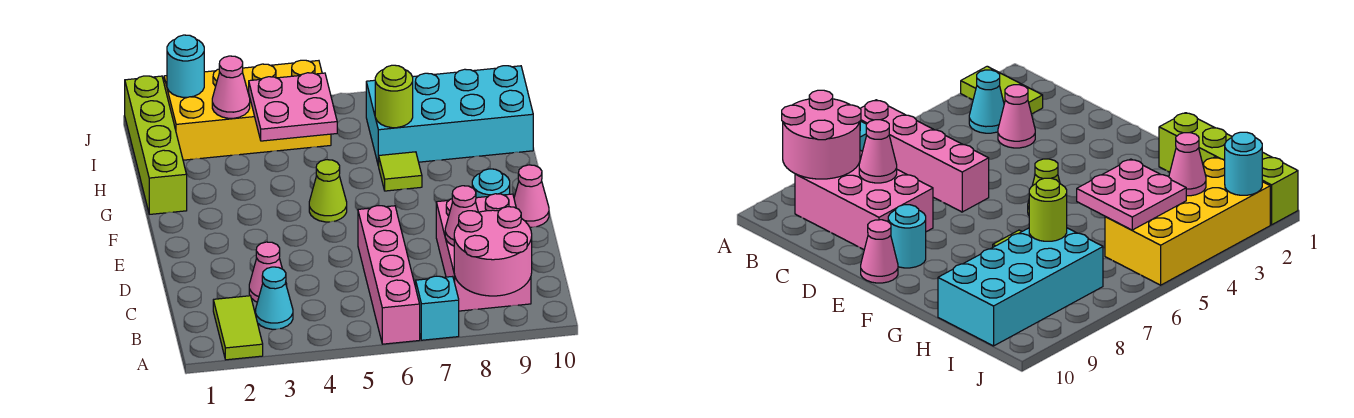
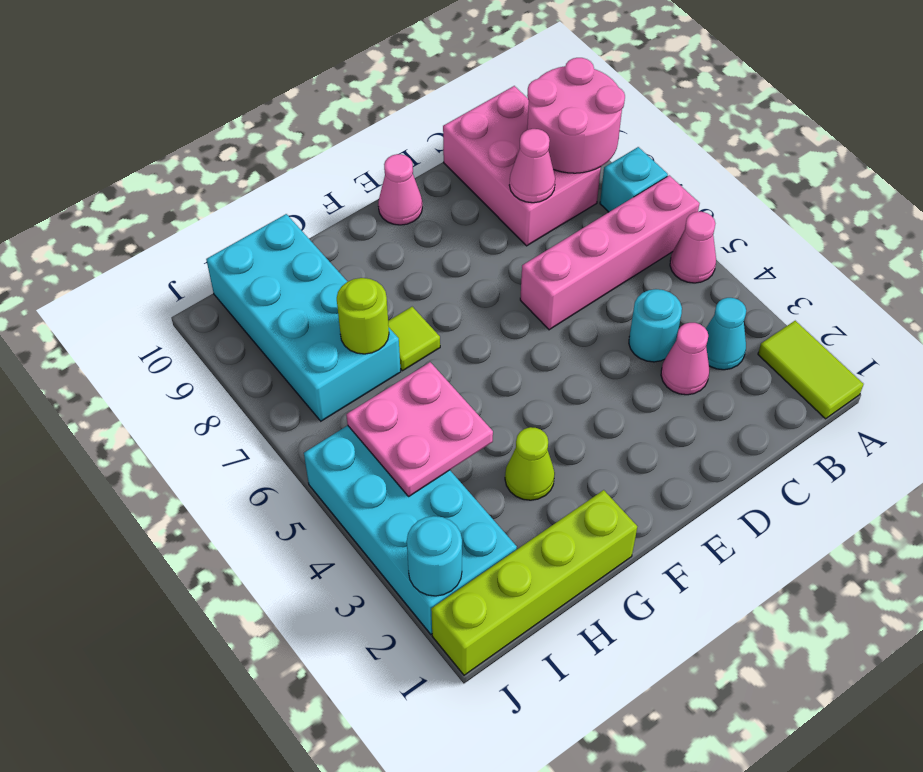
lime tile A2:B2 level 1 -> lime tile A1:A2 level 1
pink brick B8:D9 level 1 -> pink brick B8:C10 level 1
cyan round brick E9 level 1 -> cyan round brick C4 level 1
lime cone F5 level 1 -> lime cone G3 level 1
yellow brick I2:J5 level 1 -> cyan brick I2:J5 level 1
pink cone I3 level 2 -> pink cone A5 level 1

